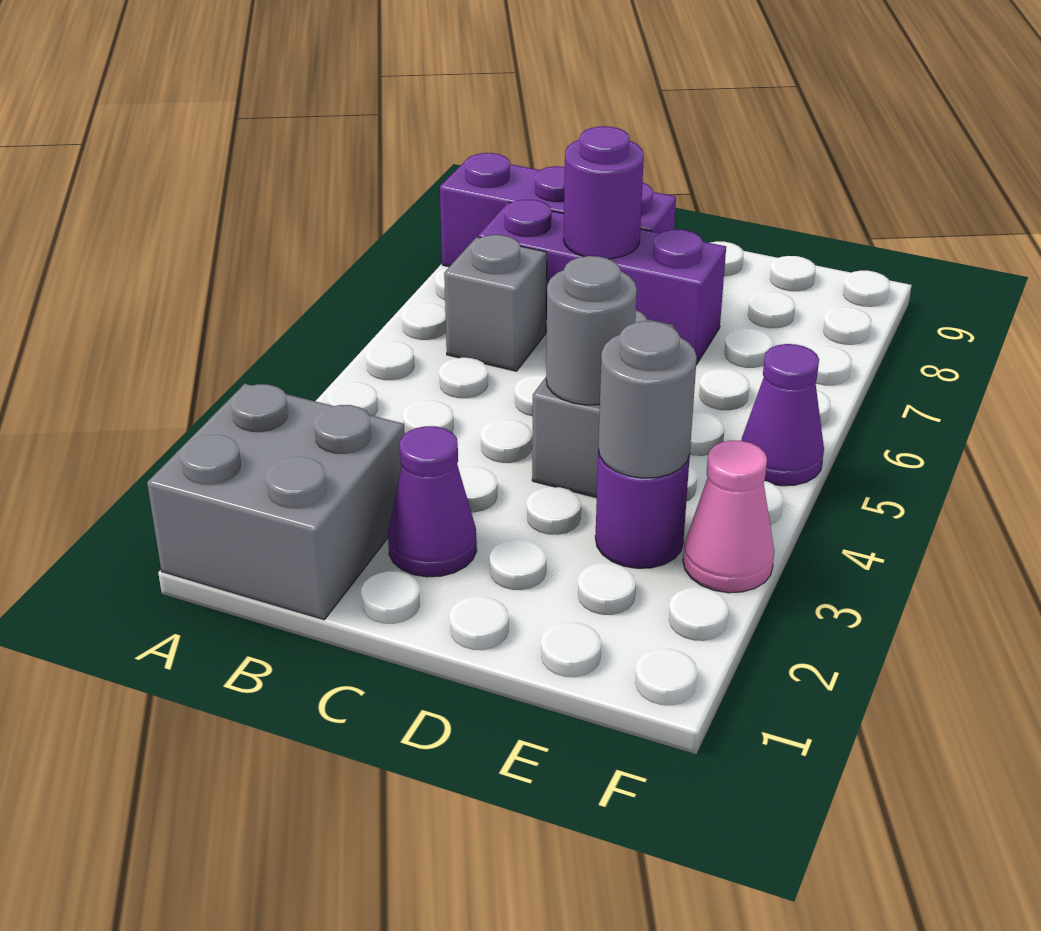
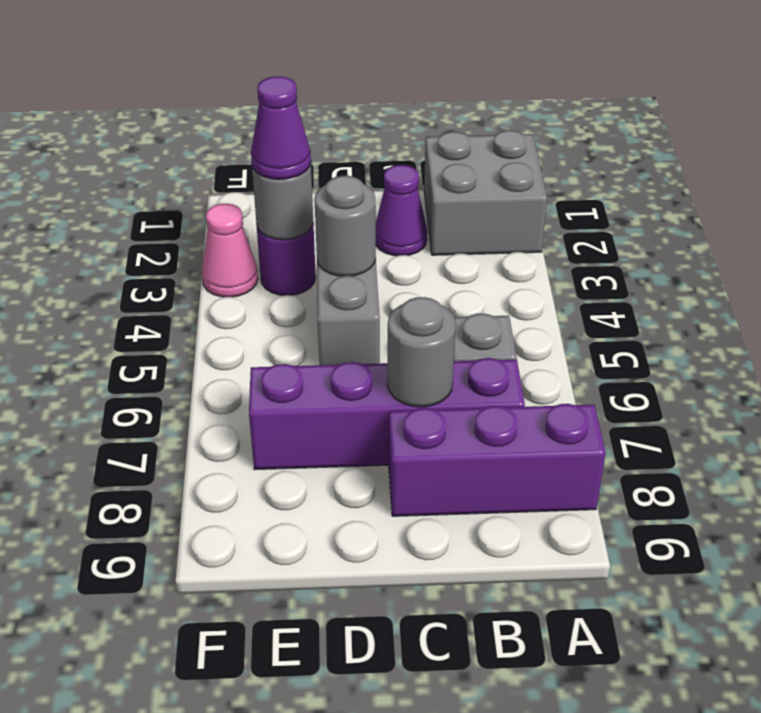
purple brick B7:D7 level 1 -> purple brick B7:E7 level 1
purple round brick C7 level 2 -> grey round brick C7 level 2
purple cone F5 level 1 -> purple cone E3 level 3

